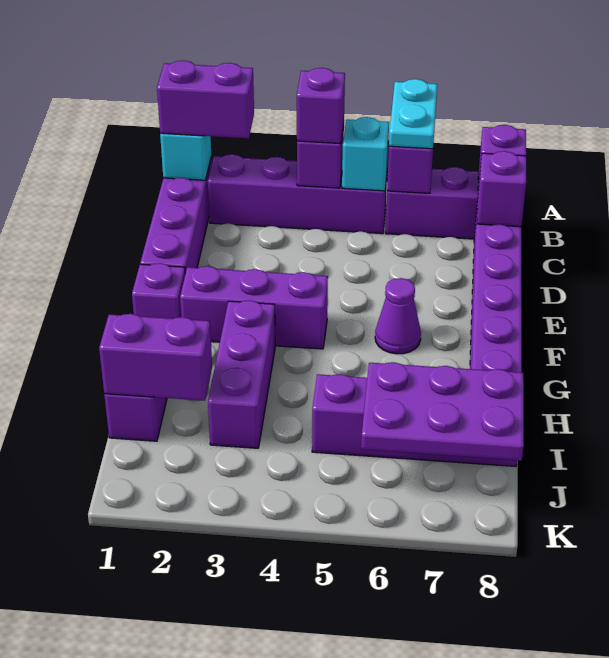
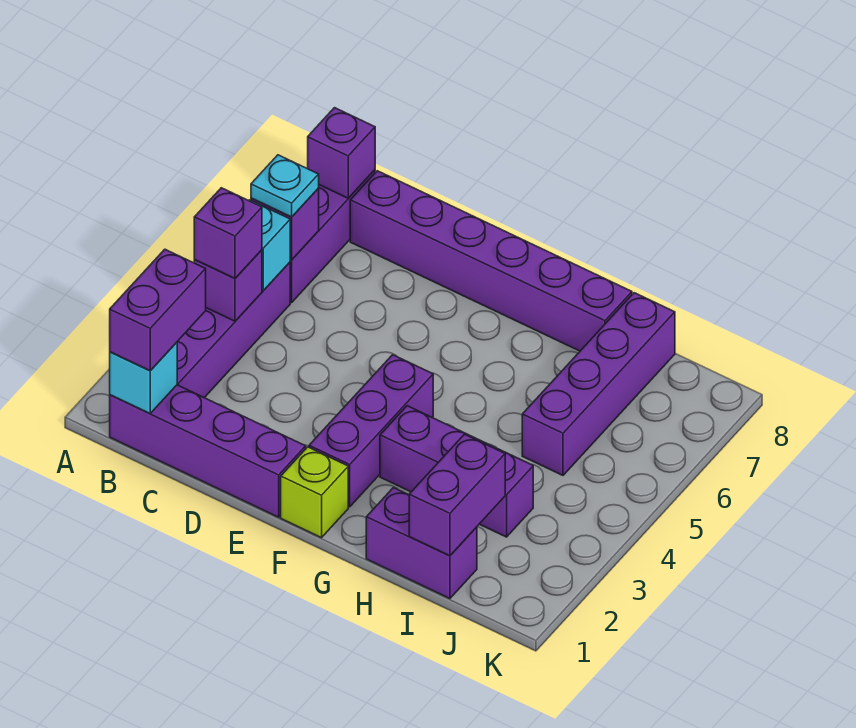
cyan plate A6:B6 level 3 -> cyan plate B6 level 3
purple brick C8 level 2 -> none
purple brick F1 level 1 -> lime brick F1 level 1
purple cone F6 level 1 -> none
purple plate I6:J8 level 2 -> none

